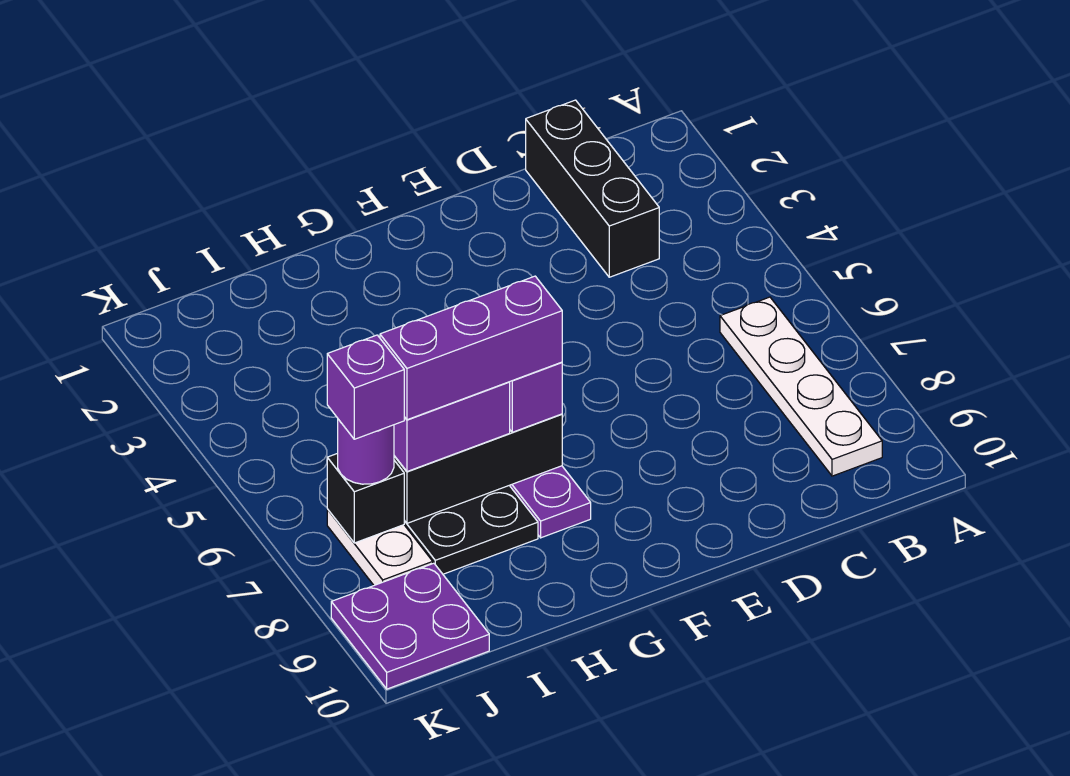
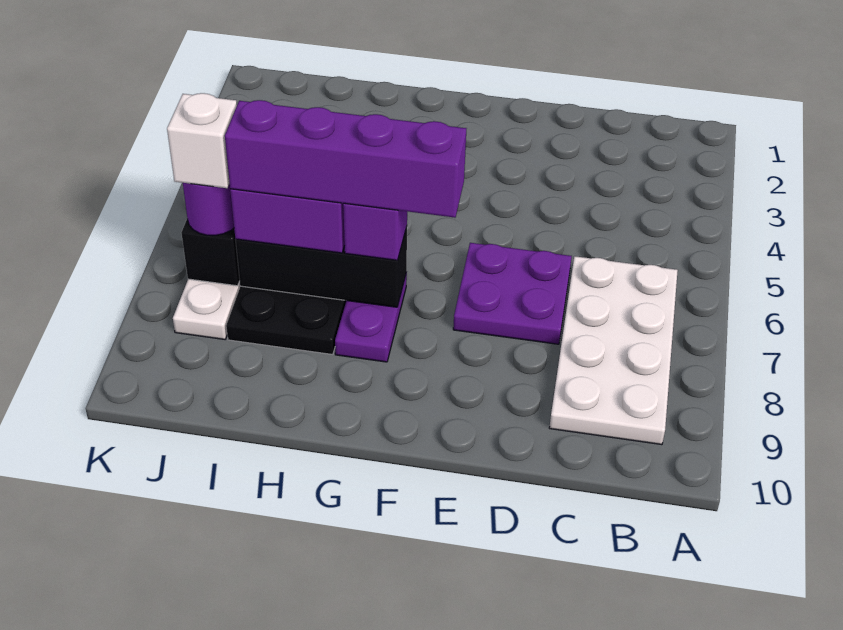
white plate B6:B9 level 1 -> white plate B6:C9 level 1
black brick C1:C3 level 1 -> none
purple brick G7:I7 level 4 -> purple brick F7:I7 level 4
purple brick J7 level 4 -> white brick J7 level 4
purple plate J9:K10 level 1 -> purple plate D6:E7 level 1

